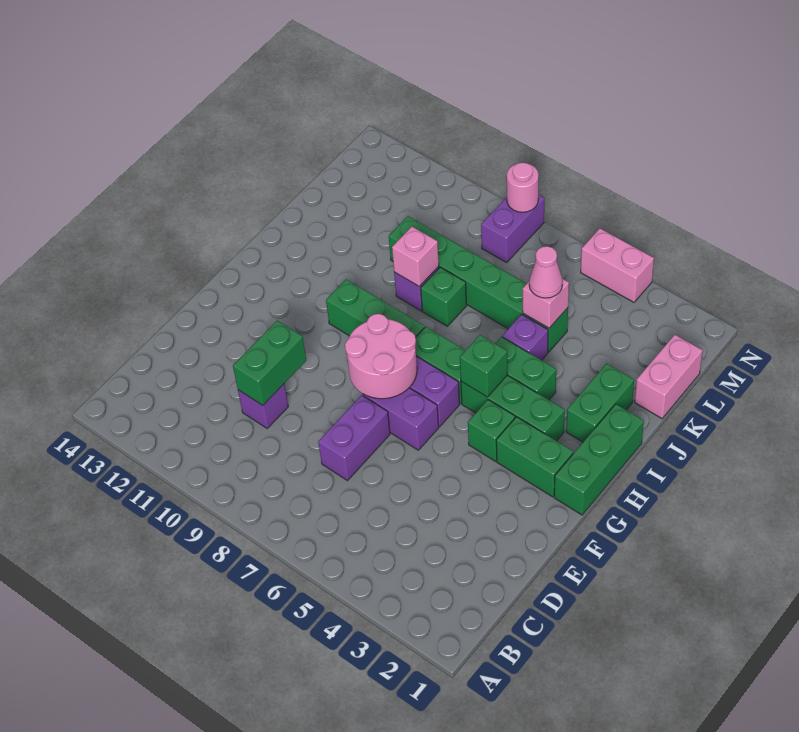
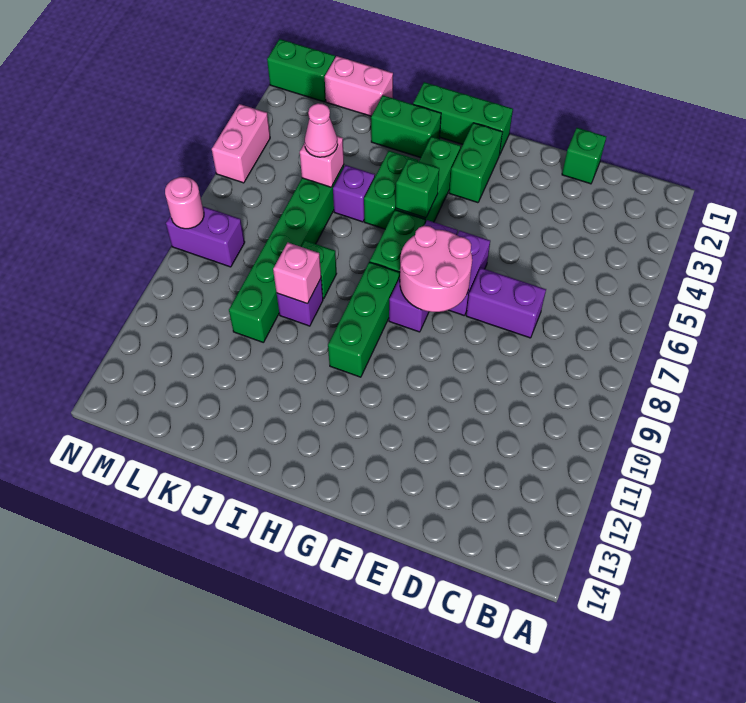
purple brick D10 level 1 -> none
green brick D10:E10 level 2 -> green brick M1:N1 level 1
green brick G4 level 1 -> green brick D1 level 1

